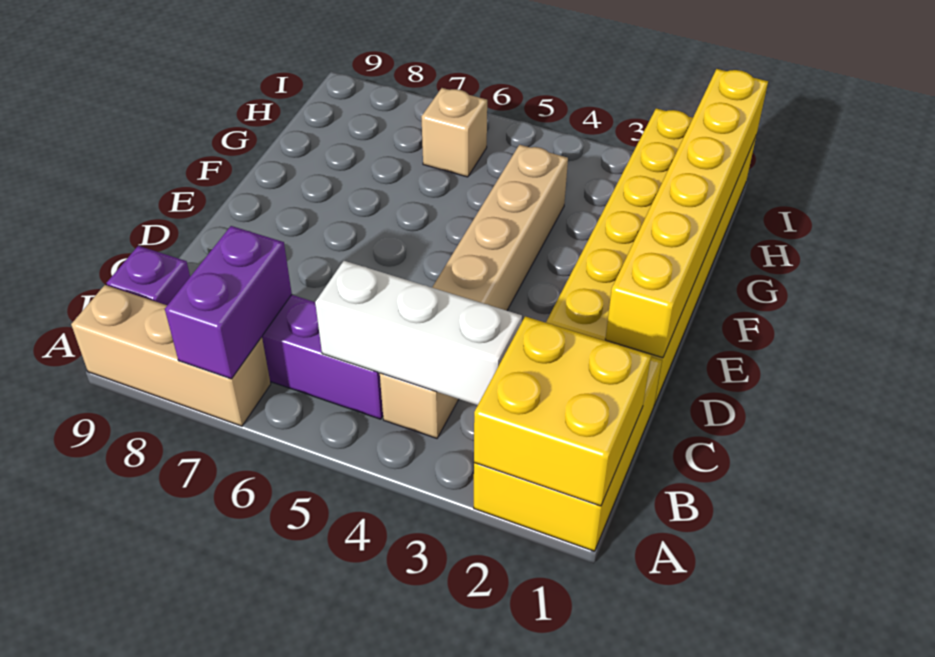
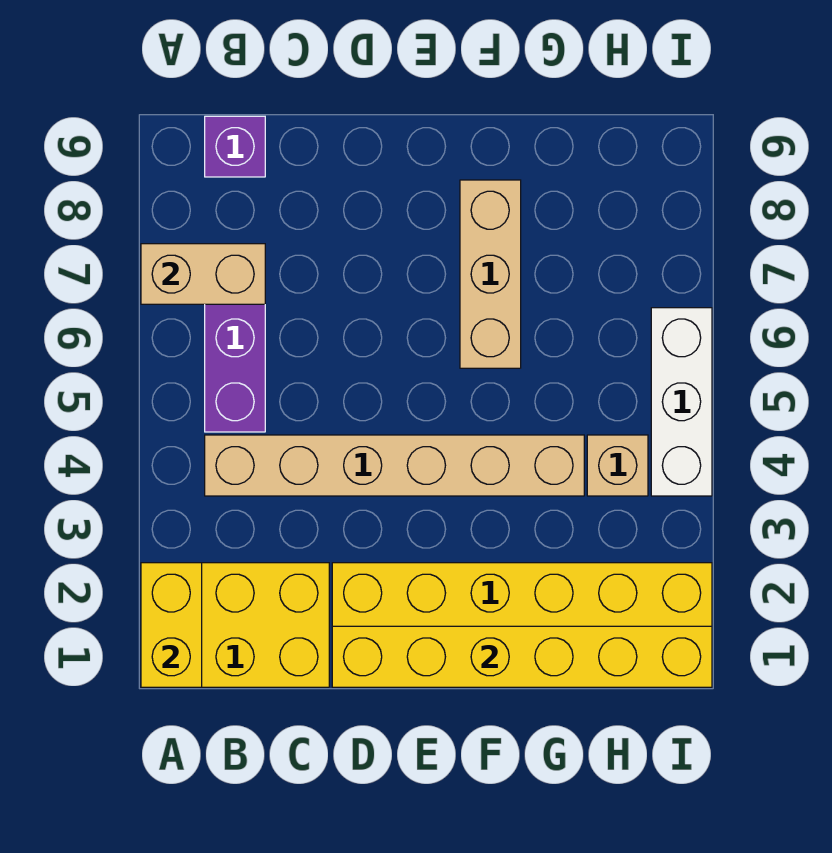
yellow brick A1:B2 level 2 -> yellow brick A1:A2 level 2
tan brick A7:A9 level 1 -> tan brick F6:F8 level 1
purple brick A7:B7 level 2 -> tan brick A7:B7 level 2
white brick B3:B5 level 2 -> white brick I4:I6 level 1
tan brick H6 level 1 -> tan brick H4 level 1

